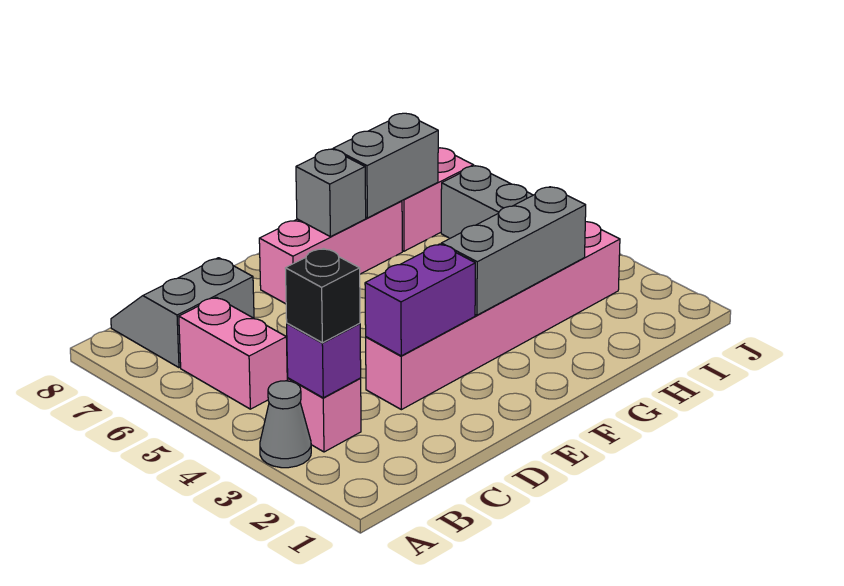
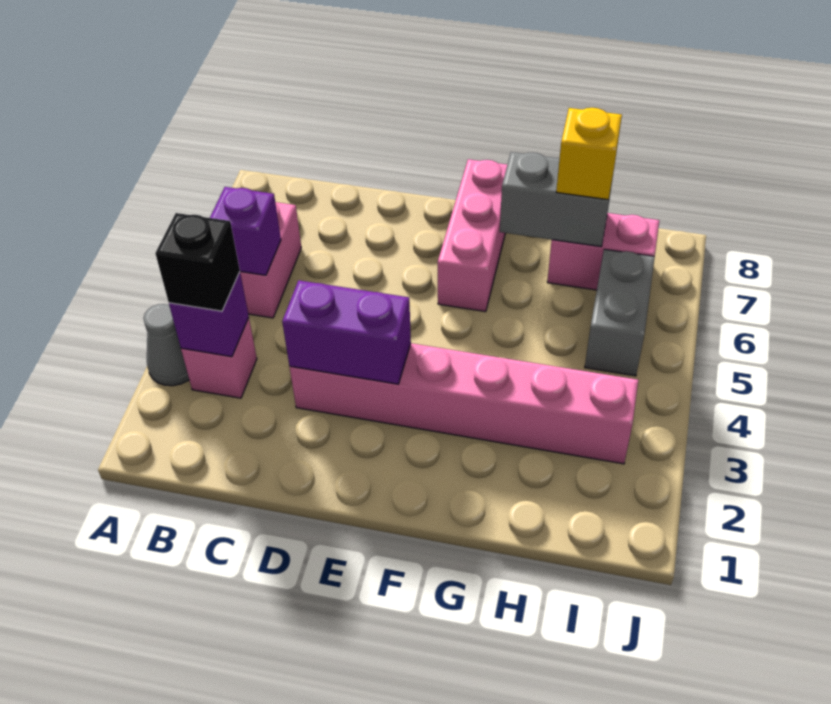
none -> purple brick B5 level 2
grey slope B7:C8 level 1 top 7 -> none
pink brick E7:G7 level 1 -> pink brick F6:F8 level 1
grey brick F3:H3 level 2 -> none
grey brick F7 level 2 -> none
none -> yellow brick H7 level 3

